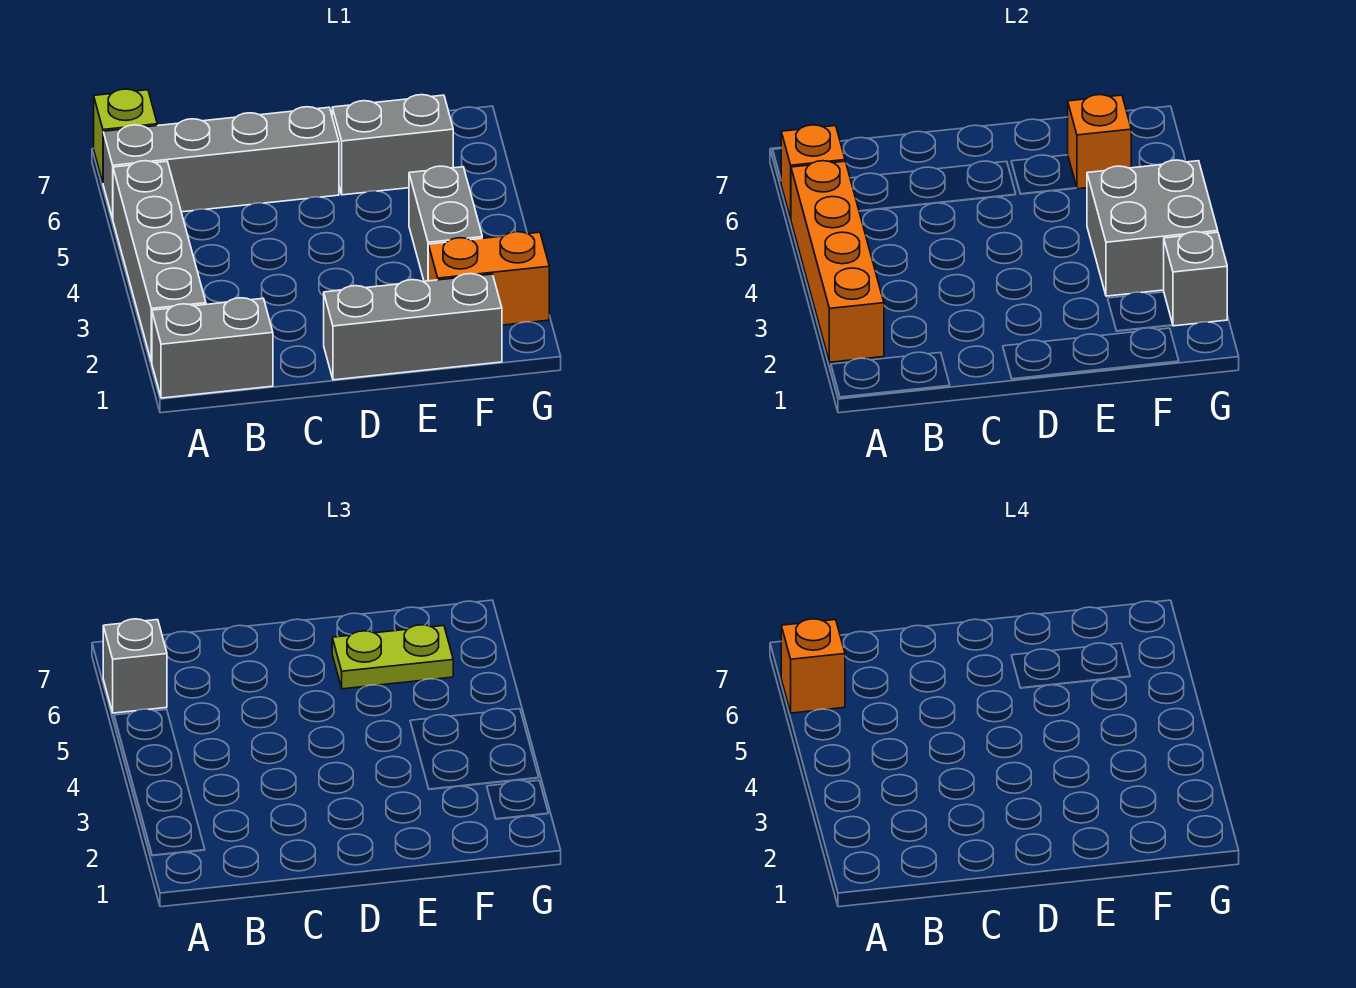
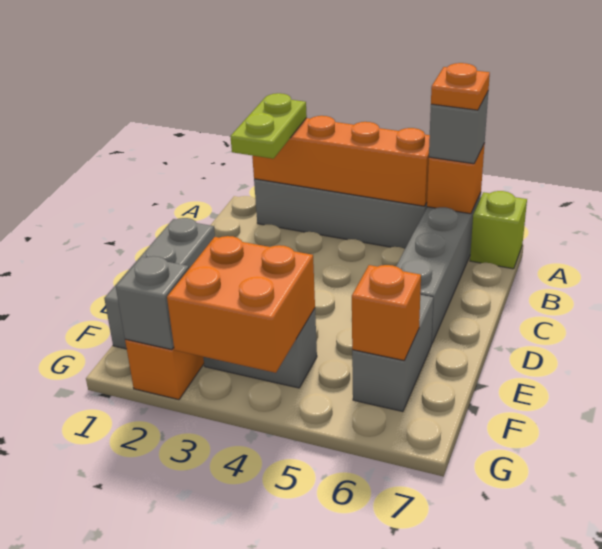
grey brick A1:B1 level 1 -> none
orange brick A6 level 4 -> orange plate A6 level 4
lime plate E6:F6 level 3 -> lime plate A2:B2 level 3
grey brick F3:G4 level 2 -> orange brick F3:G4 level 2

